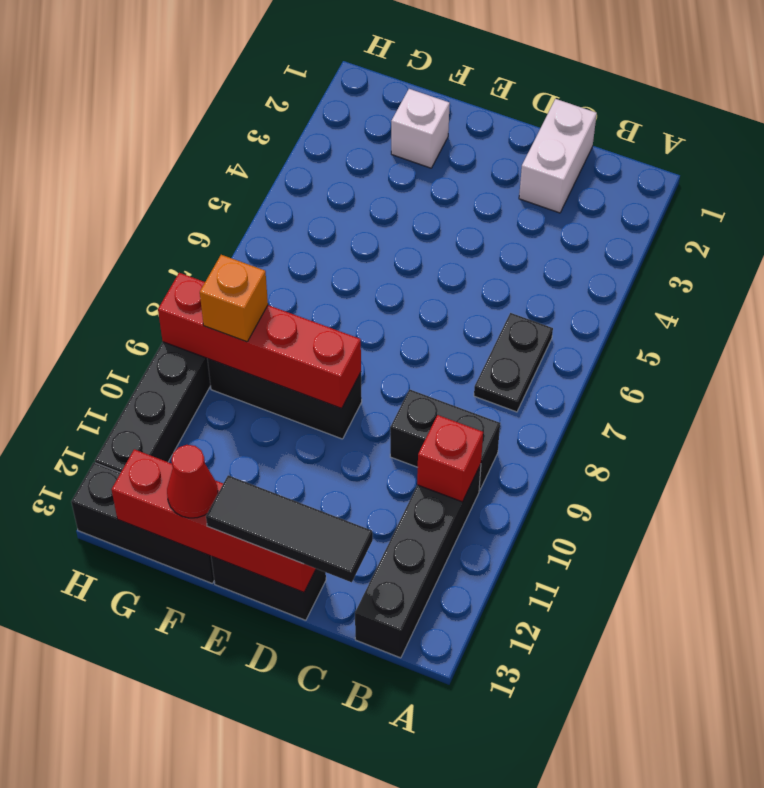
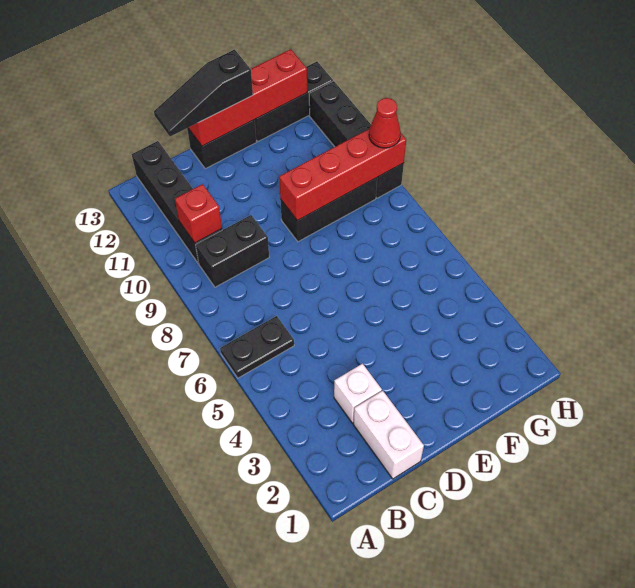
black plate B6:B7 level 1 -> black plate A6:B6 level 1
black tile C13:E13 level 3 -> black slope C13:E13 level 3 top E
white brick F2 level 1 -> white brick C3 level 1
red cone F13 level 3 -> red cone H9 level 3
orange brick G9 level 3 -> none

